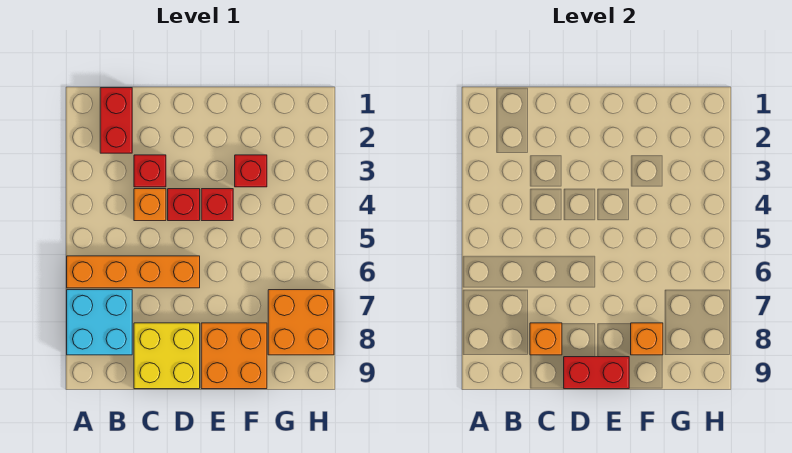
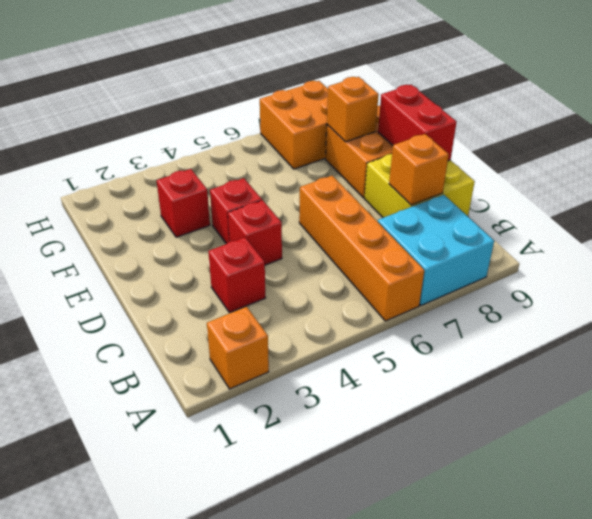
red brick B1:B2 level 1 -> none
orange brick C4 level 1 -> orange brick A2 level 1

